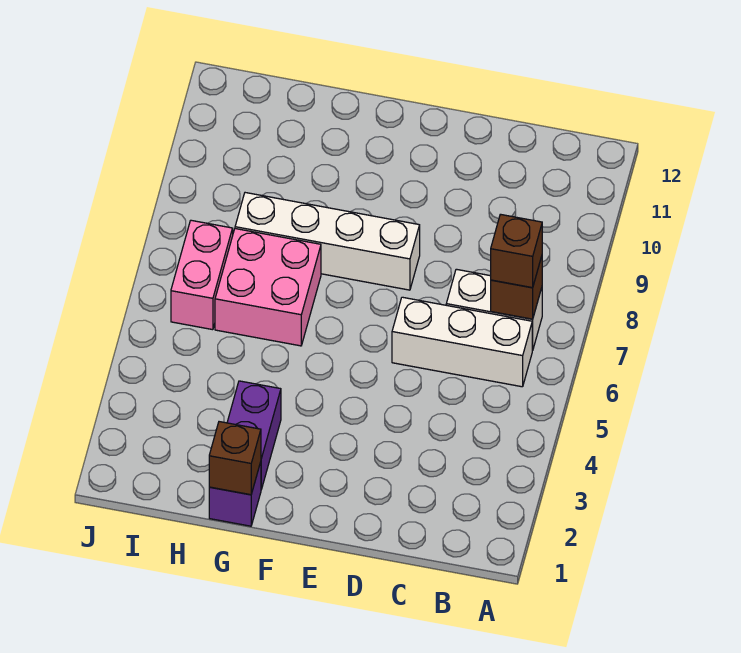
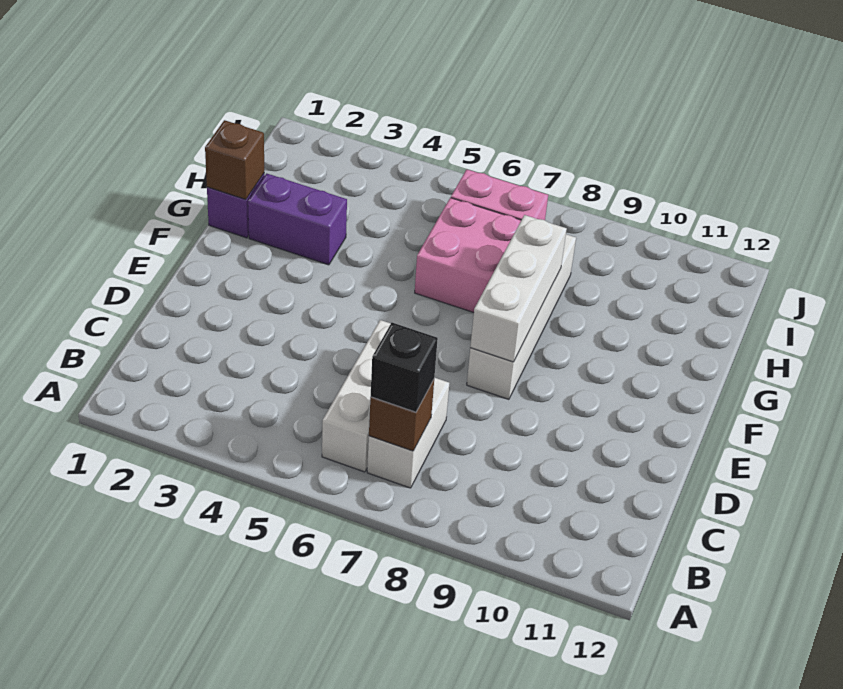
brown brick B7 level 3 -> black brick B7 level 3
none -> white brick E8:G8 level 2

